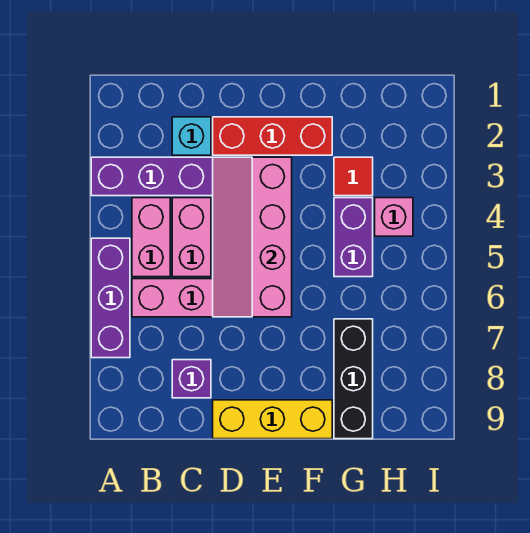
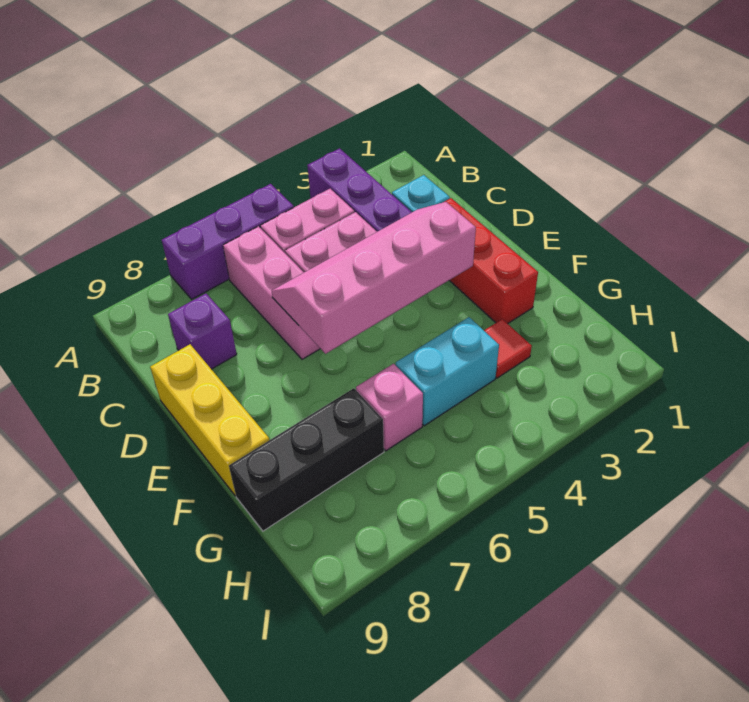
purple brick G4:G5 level 1 -> cyan brick G4:G5 level 1
pink brick H4 level 1 -> pink brick G6 level 1

